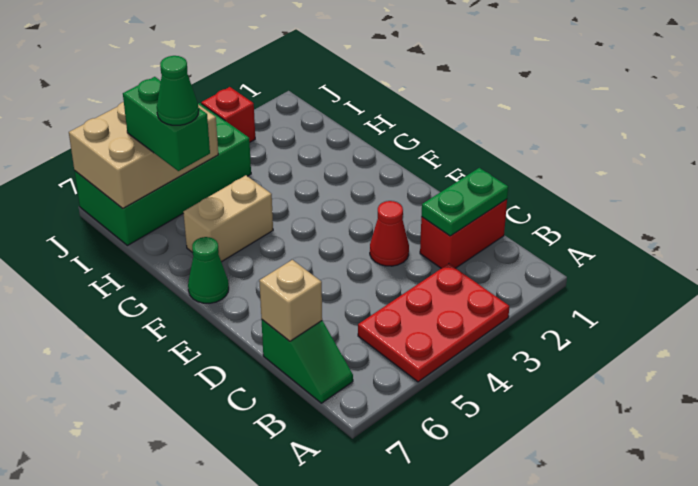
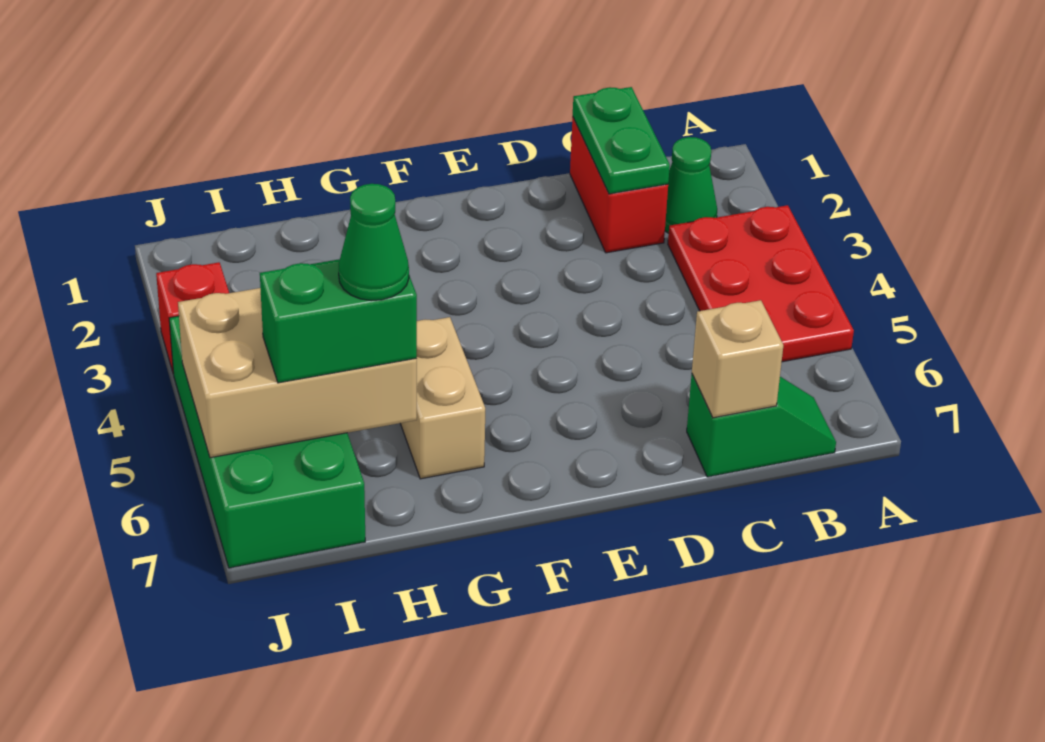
red cone D3 level 1 -> none
green cone F7 level 1 -> green cone B2 level 1
tan brick I5:J7 level 2 -> tan brick H5:J6 level 2

